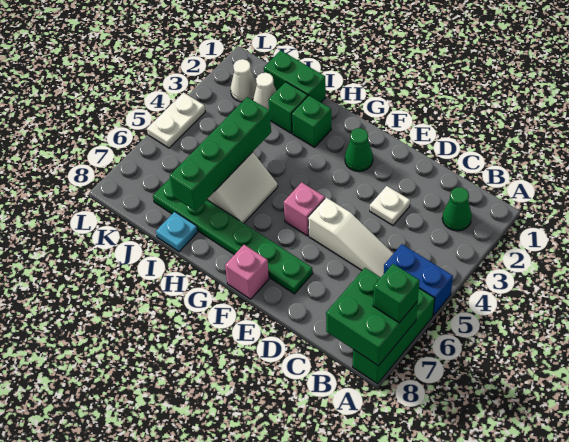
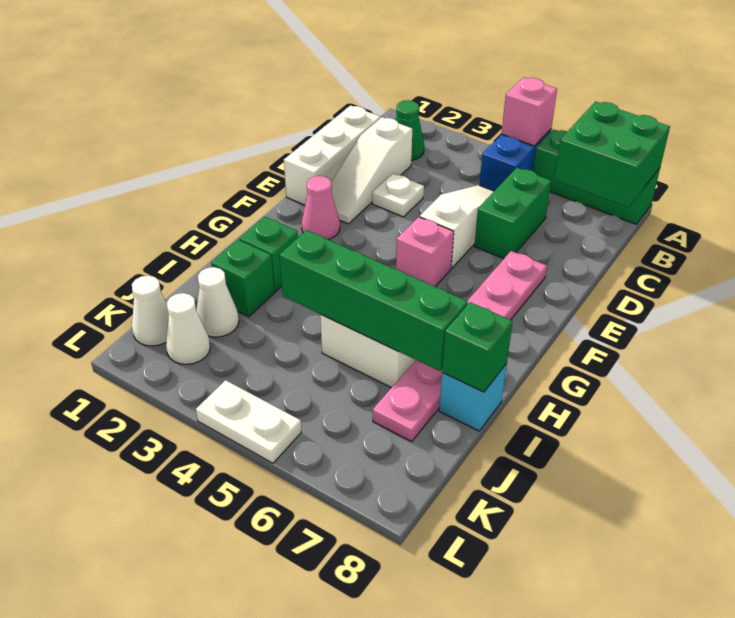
green brick A7 level 3 -> green brick I8 level 2
none -> white brick C1:E1 level 1
none -> white slope C2:E2 level 1 top C
green plate E7:J7 level 1 -> pink plate E7:J7 level 1
green cone F2 level 1 -> pink cone F2 level 1
pink brick F8 level 1 -> pink brick A5 level 2
green brick I1:J1 level 1 -> green brick C6:D6 level 1
cyan plate I8 level 1 -> cyan brick I8 level 1
none -> white cone K1 level 1

